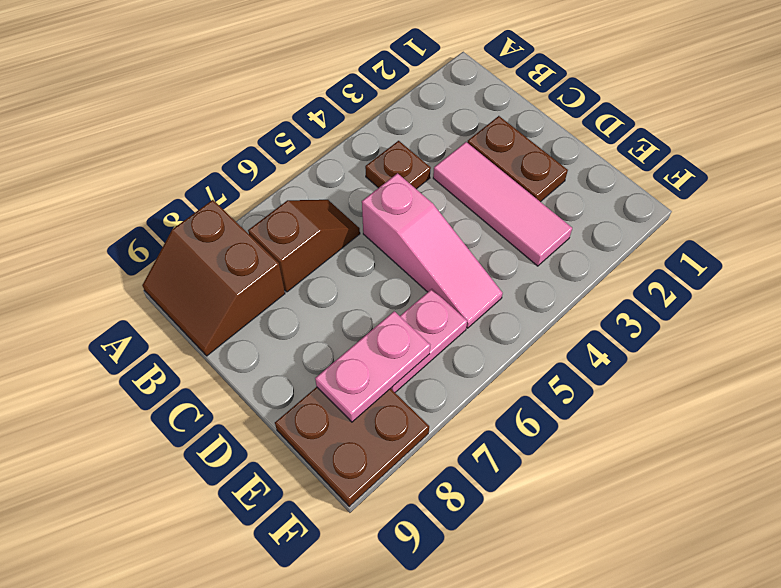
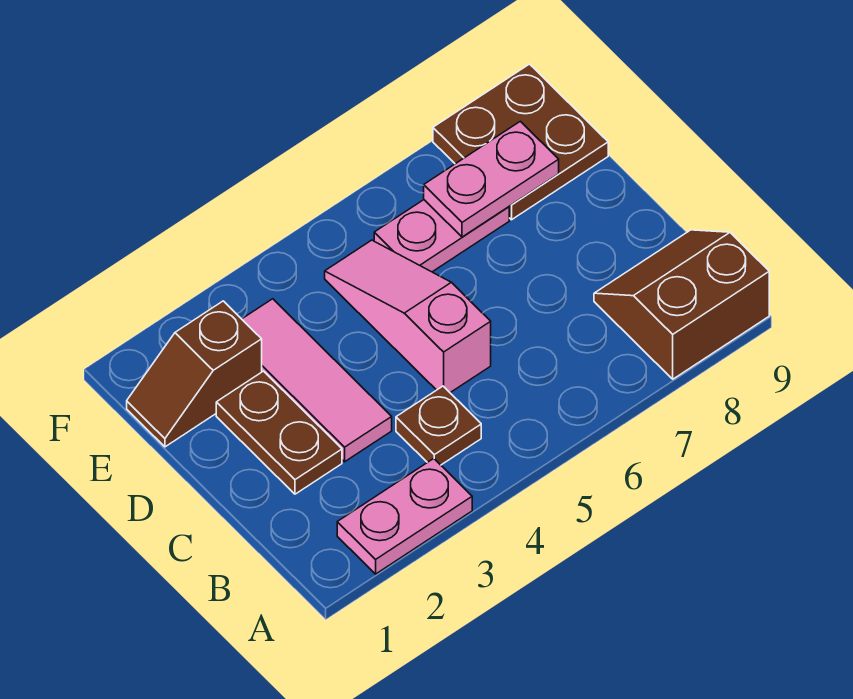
none -> pink plate A2:A3 level 1
brown slope A8:B9 level 1 top 8 -> brown slope A8:B9 level 1 top A
brown slope B6:B7 level 1 top 7 -> brown slope E1:E2 level 1 top 2

